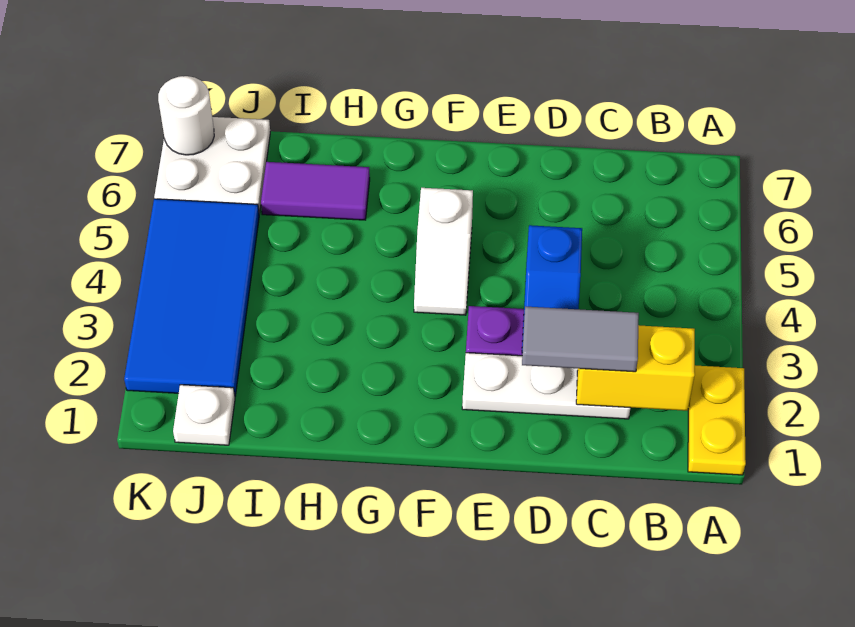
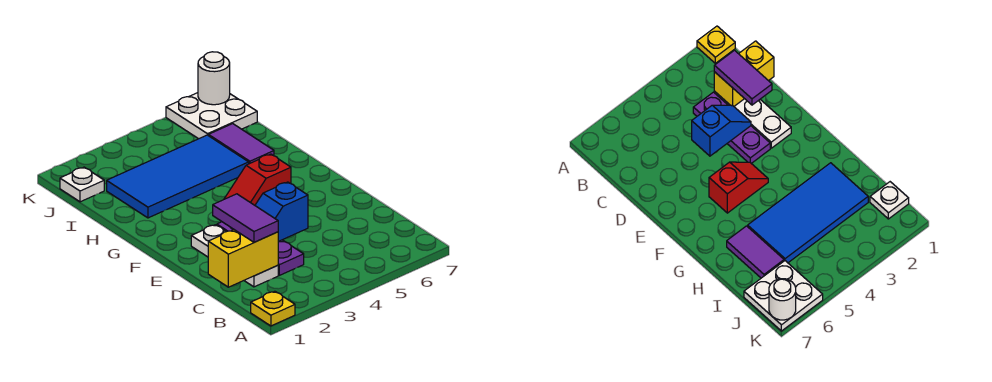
yellow plate A1:A2 level 1 -> yellow plate A1 level 1
yellow brick B2:C2 level 2 -> yellow brick C1:C2 level 2
grey tile C2:D2 level 3 -> purple tile C2:D2 level 3
white slope F4:F5 level 1 top 5 -> red slope F4:F5 level 1 top 5
blue tile J2:K5 level 1 -> blue tile H2:I5 level 1

